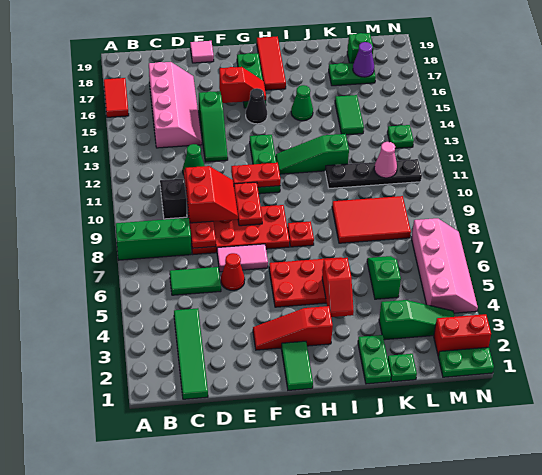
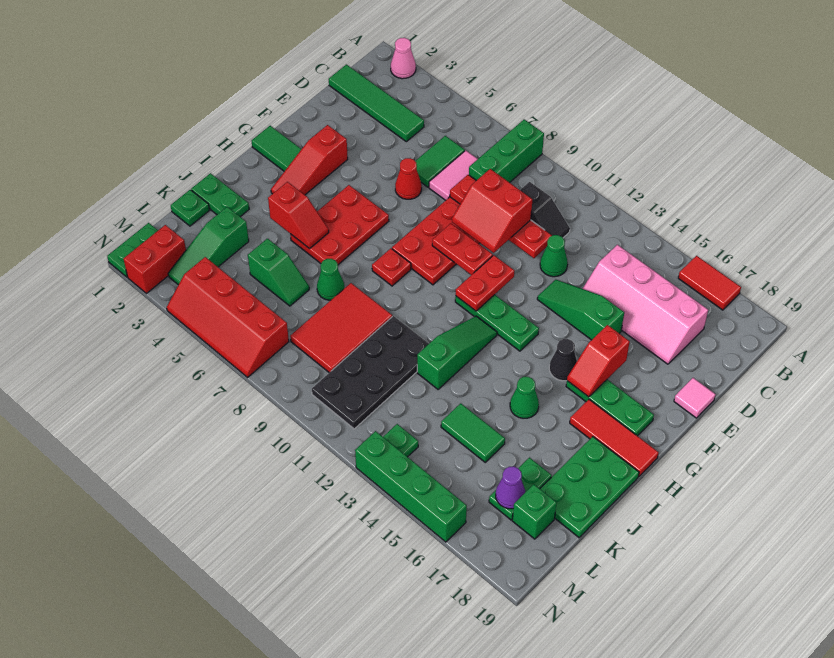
pink tile E7:F7 level 1 -> pink tile C7:D7 level 1
red slope F3:H3 level 1 top H -> red slope F3:H3 level 1 top F
red slope I4:I5 level 2 top 5 -> red slope I4:I5 level 2 top 4
none -> green plate I18:K19 level 1
none -> green cone J7 level 1
black plate J11:M11 level 1 -> black plate J10:M11 level 1
pink cone L11 level 2 -> pink cone A2 level 1
pink slope M4:N7 level 1 top M -> red slope M4:N7 level 1 top M
none -> green brick N13:N16 level 1

